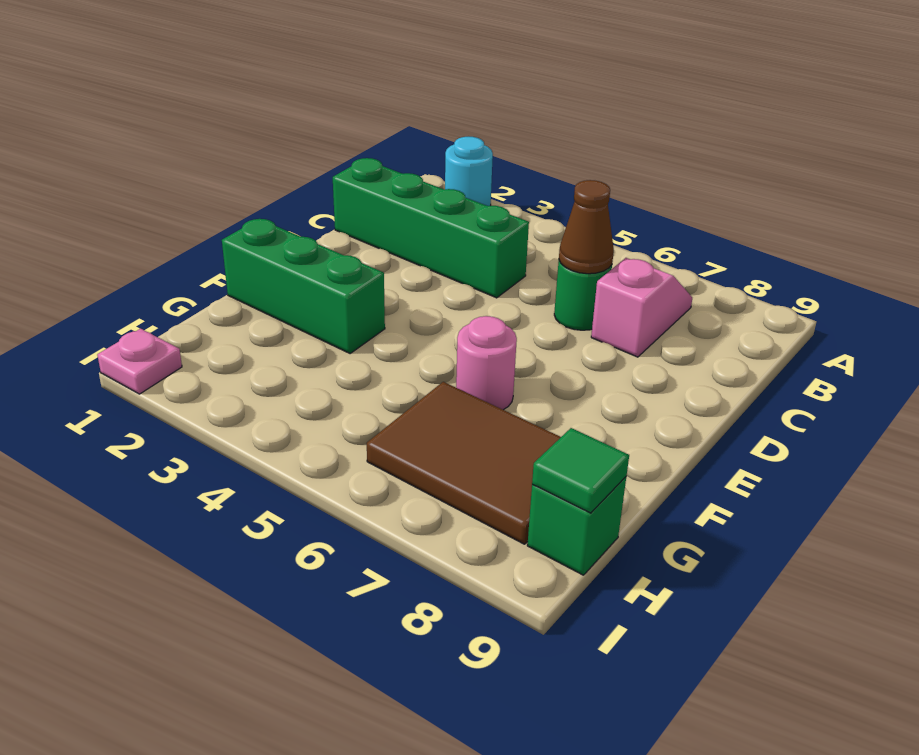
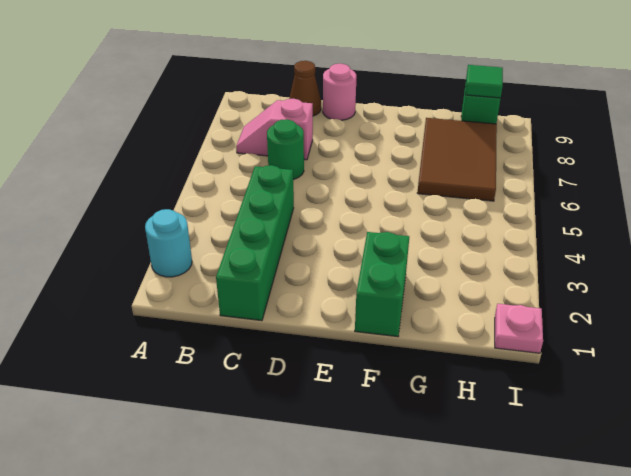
brown cone C6 level 2 -> brown cone C9 level 1
green brick F1:F3 level 1 -> green brick F1:F2 level 1
pink round brick F6 level 1 -> pink round brick D9 level 1

